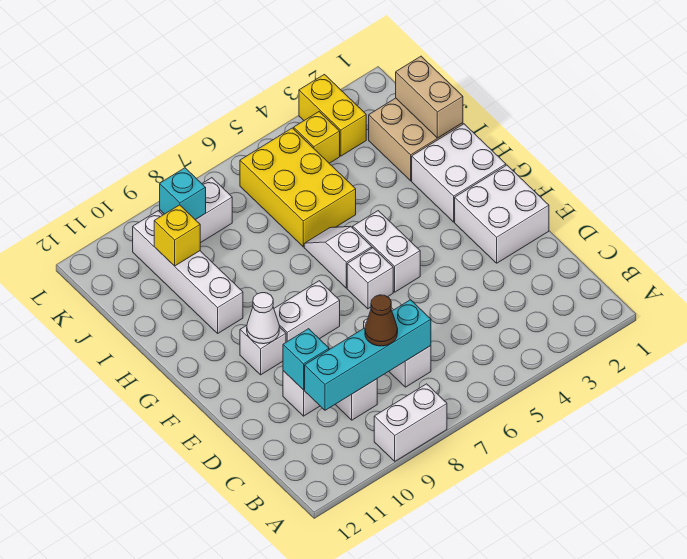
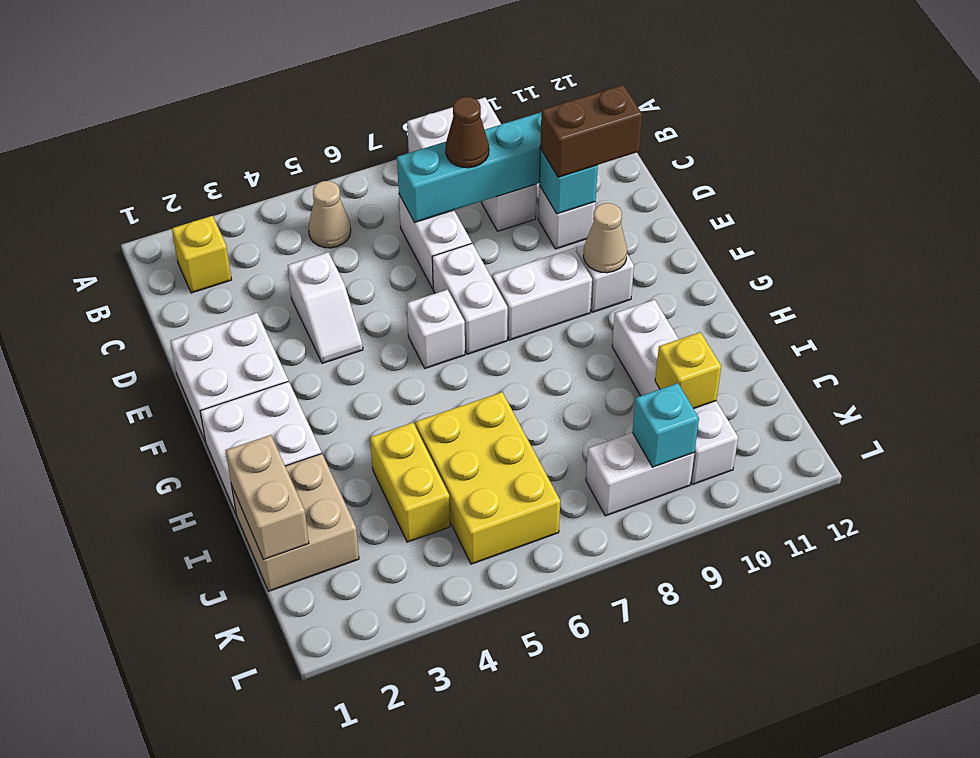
none -> tan cone B5 level 1
none -> brown brick D10:D11 level 3
white brick F5:G5 level 1 -> white brick E7:F7 level 1
white cone F10 level 2 -> tan cone F10 level 2
white slope G6:H6 level 1 top G -> white slope D4:E4 level 1 top D
yellow brick K3:L3 level 1 -> yellow brick I4:J4 level 1
yellow brick K4 level 1 -> yellow brick B2 level 1

